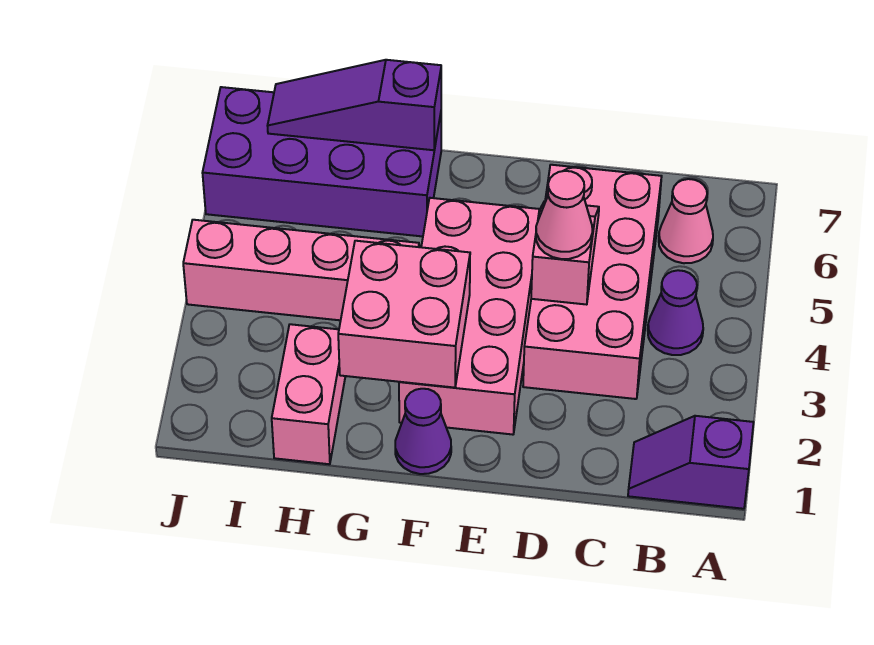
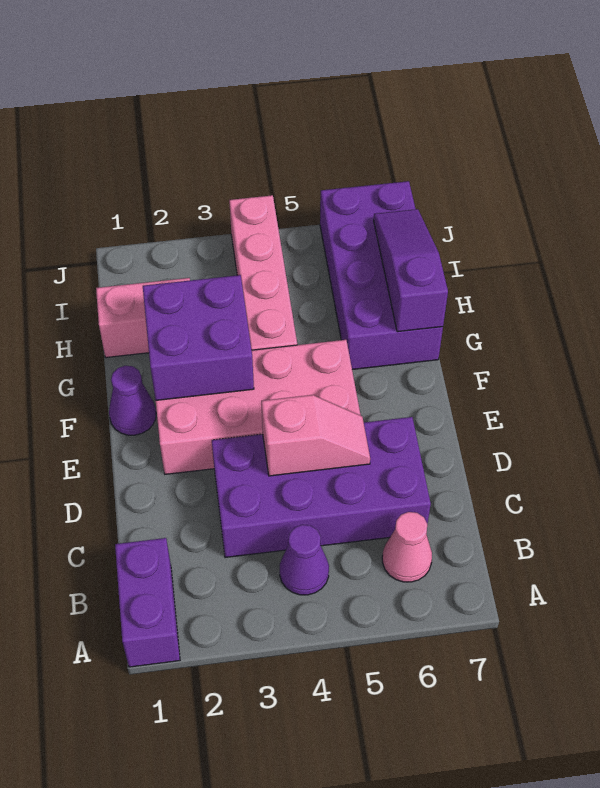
purple slope A1:B1 level 1 top A -> purple brick A1:B1 level 1
pink brick C3:D6 level 1 -> purple brick C3:D6 level 1
pink cone D4 level 3 -> none
pink brick F2:G3 level 2 -> purple brick F2:G3 level 2

